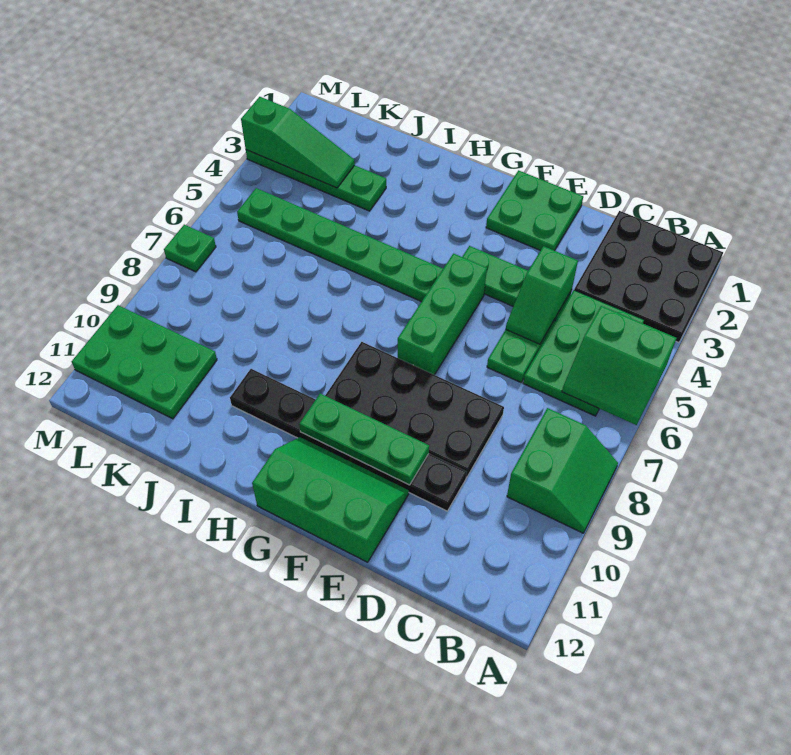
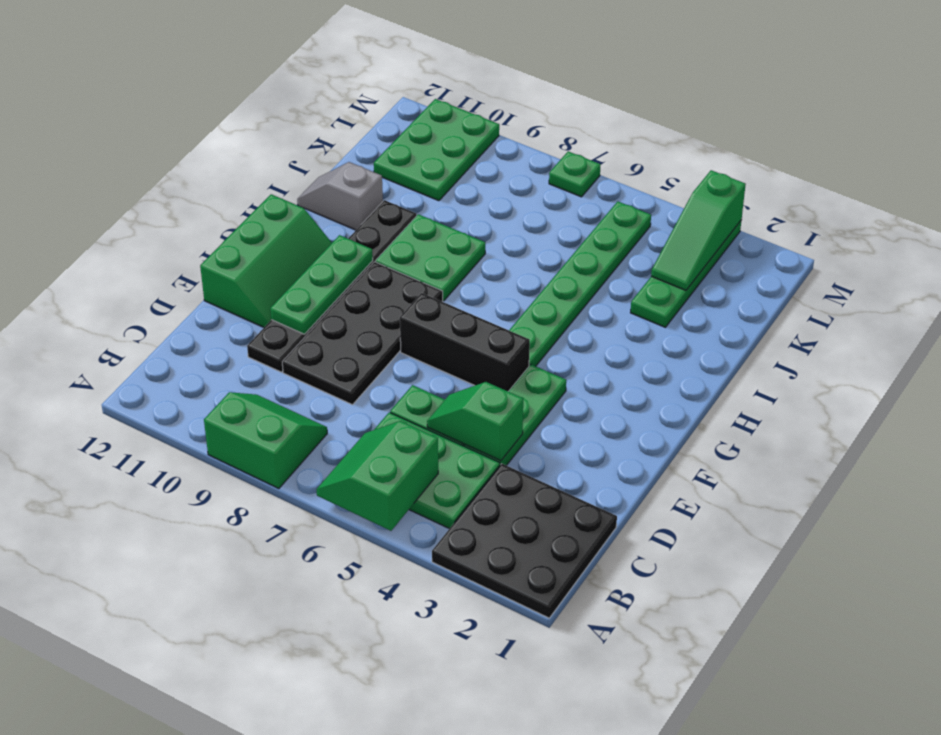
green slope A8:B9 level 1 top B -> green slope A8:B9 level 1 top A
green plate E1:F2 level 1 -> green plate H8:I9 level 1
green brick F5:F7 level 1 -> black brick F5:F7 level 1
none -> grey slope I11:I12 level 1 top 11

